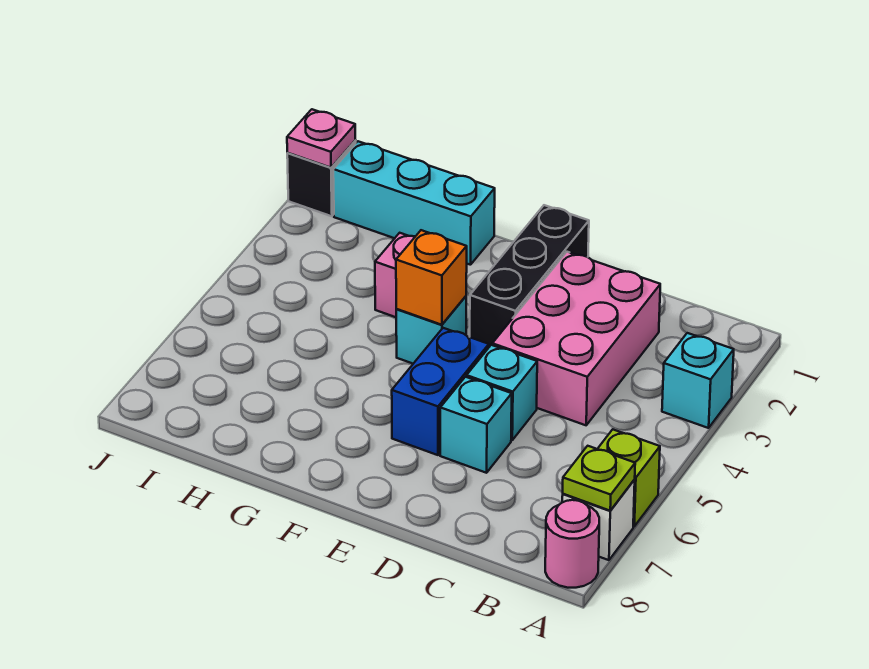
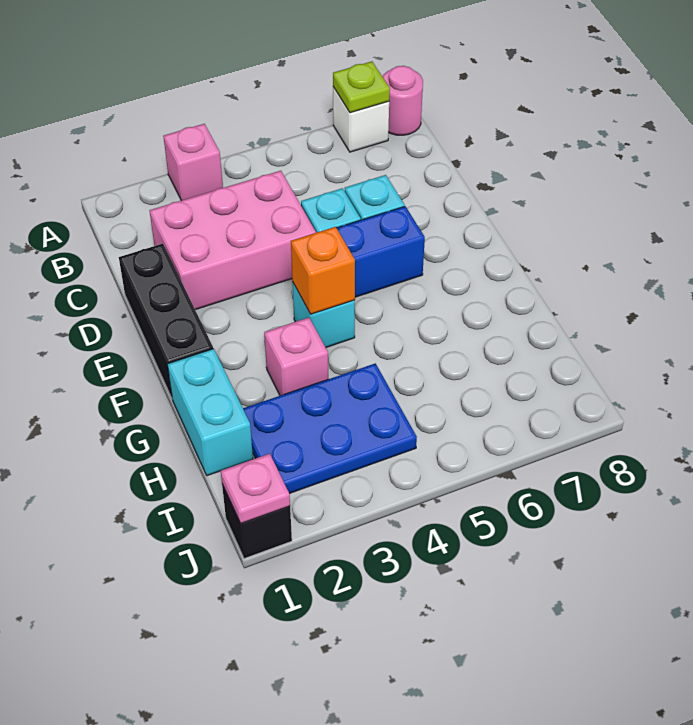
cyan brick A3 level 1 -> pink brick A3 level 1
lime brick A6 level 1 -> none
black brick E1:E3 level 1 -> black brick D1:F1 level 1
cyan brick G1:I1 level 1 -> cyan brick G1:H1 level 1
none -> blue plate H2:I4 level 1

